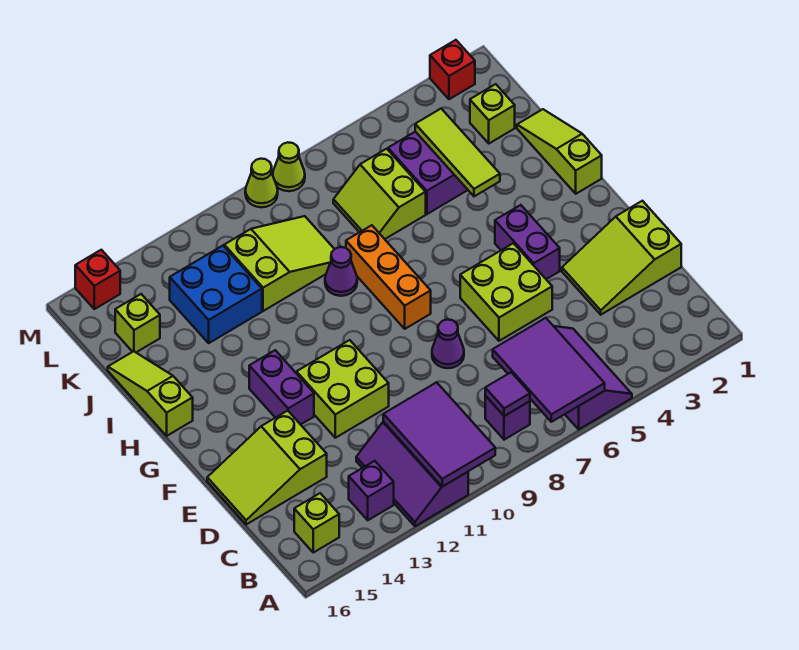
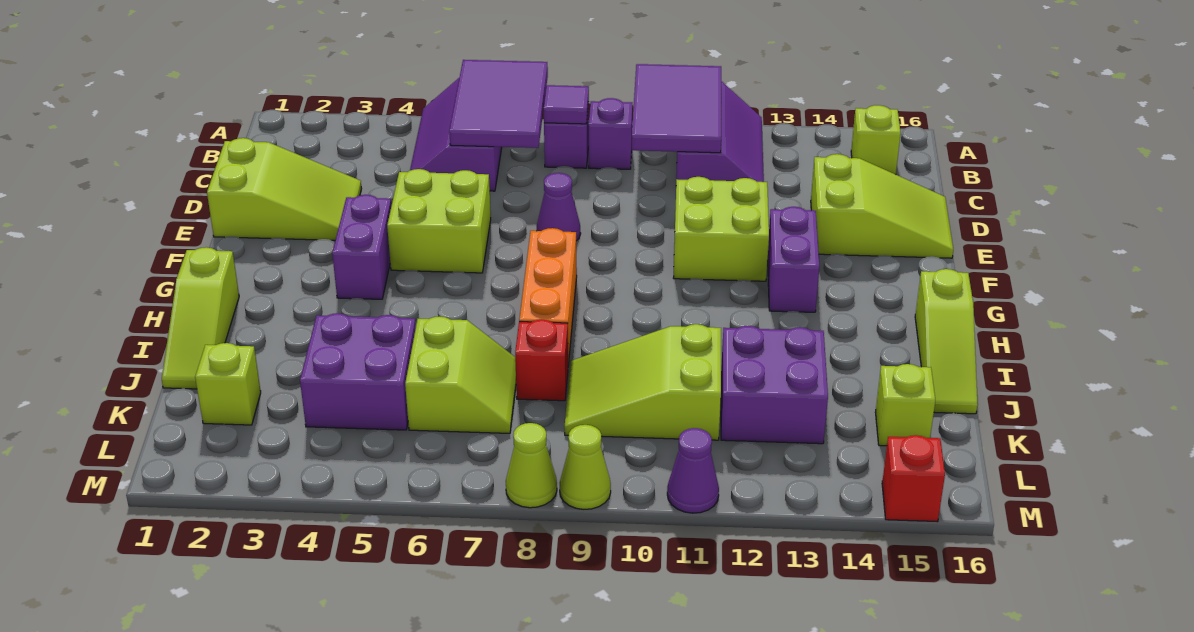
purple brick B13 level 1 -> purple brick B9 level 1
lime tile I4:K4 level 2 -> none
purple cone I9 level 1 -> purple cone M11 level 1
blue brick J12:K13 level 1 -> purple brick J12:K13 level 1
red brick M2 level 1 -> red brick J8 level 1

